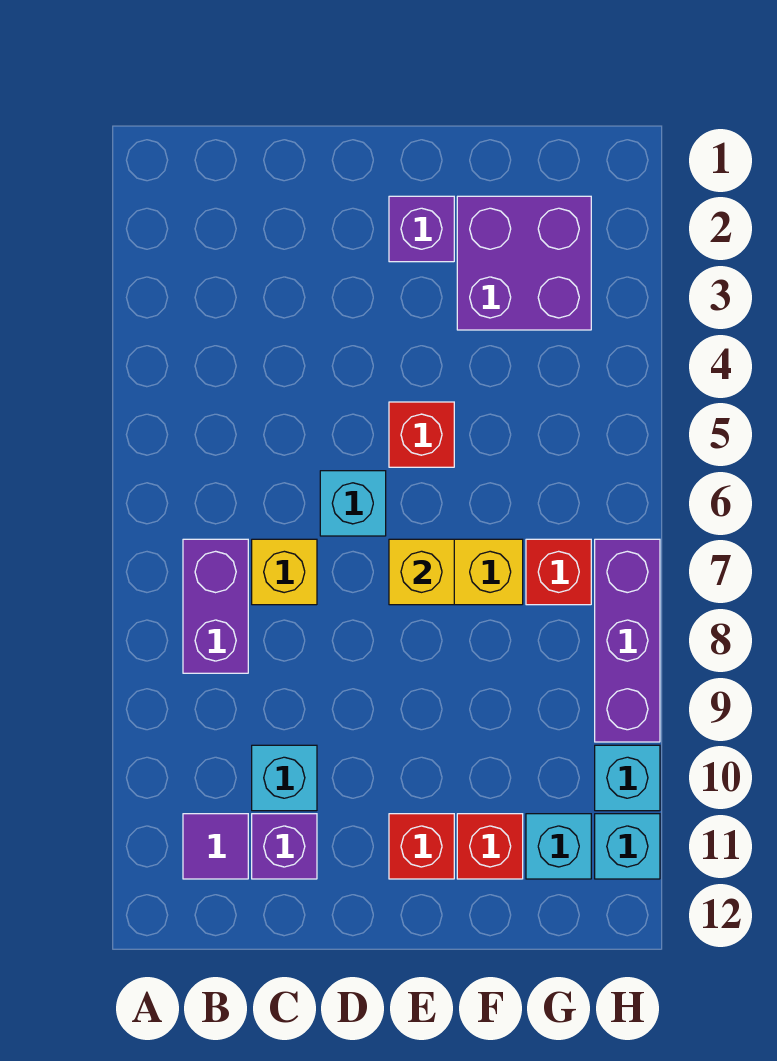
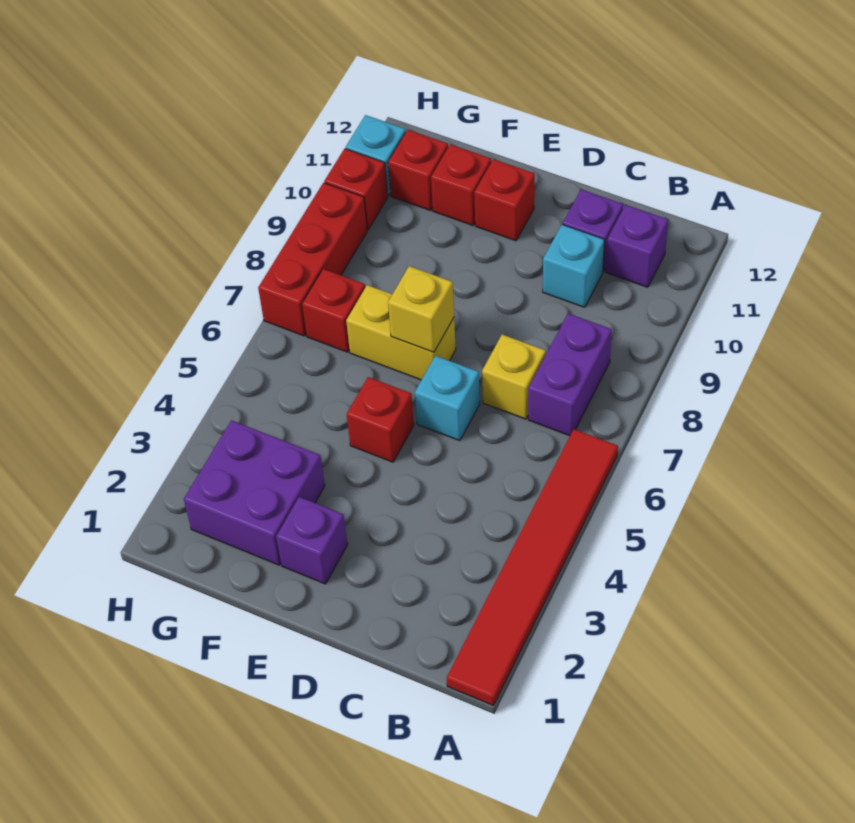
none -> red tile A1:A6 level 1
purple tile B11 level 1 -> purple brick B11 level 1
cyan brick G11 level 1 -> red brick G11 level 1
purple brick H7:H9 level 1 -> red brick H7:H9 level 1
cyan brick H10 level 1 -> red brick H10 level 1

